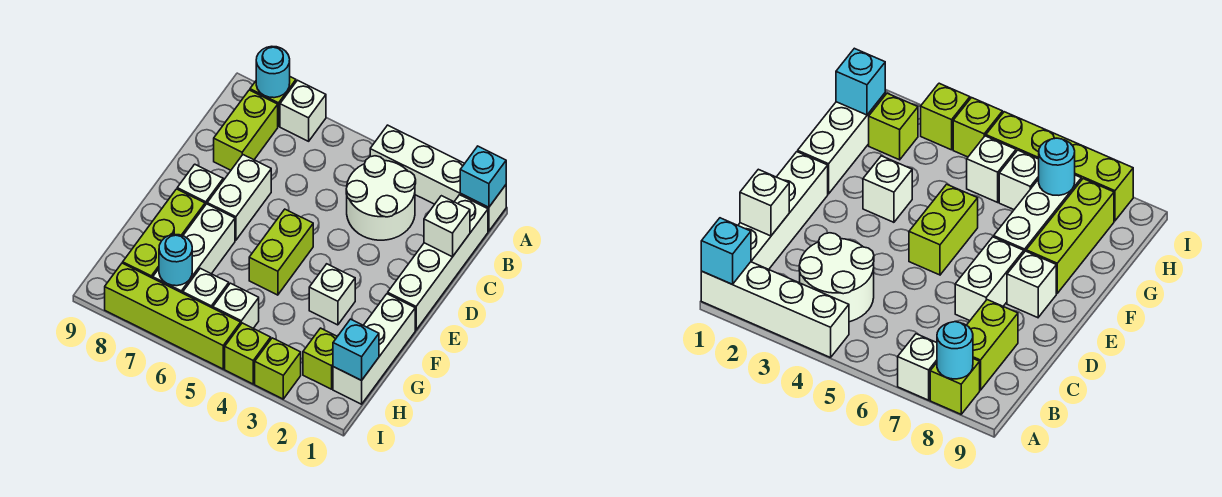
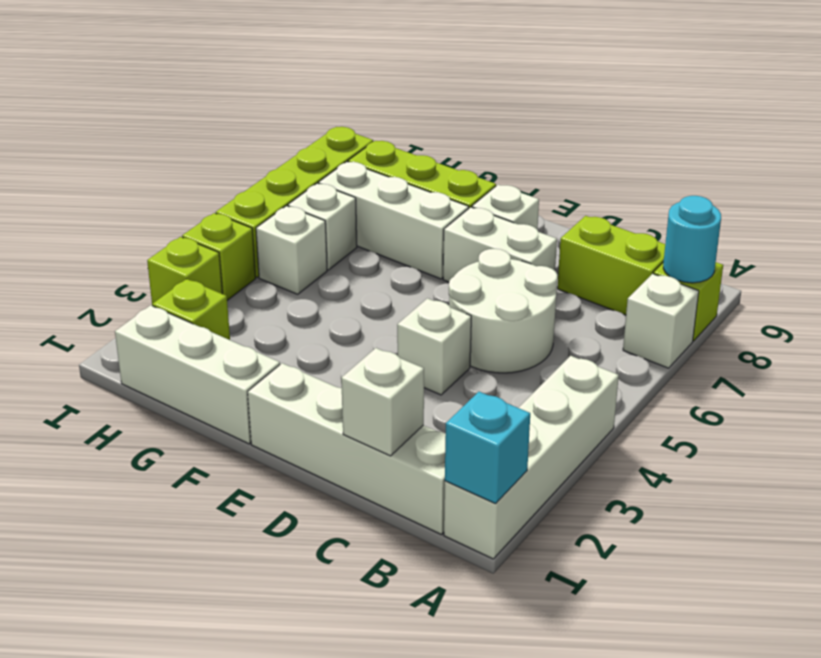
white round brick B3:C4 level 1 -> white round brick C5:D6 level 1
lime brick E5:F5 level 1 -> none
white brick F3 level 1 -> white brick D4 level 1
cyan brick H1 level 2 -> none
cyan round brick H7 level 2 -> none

